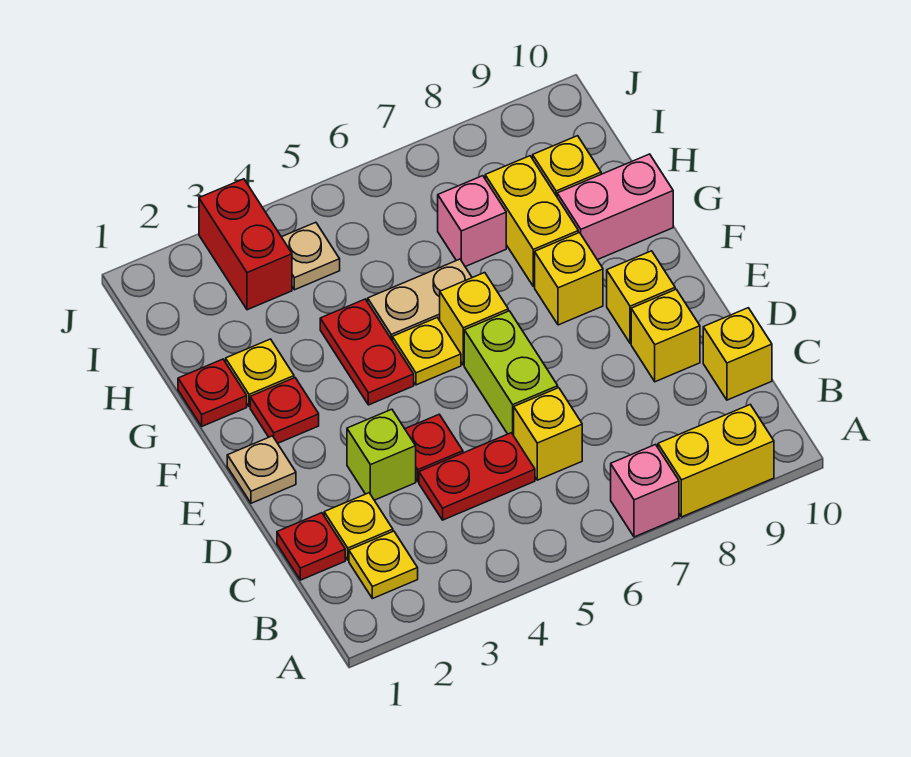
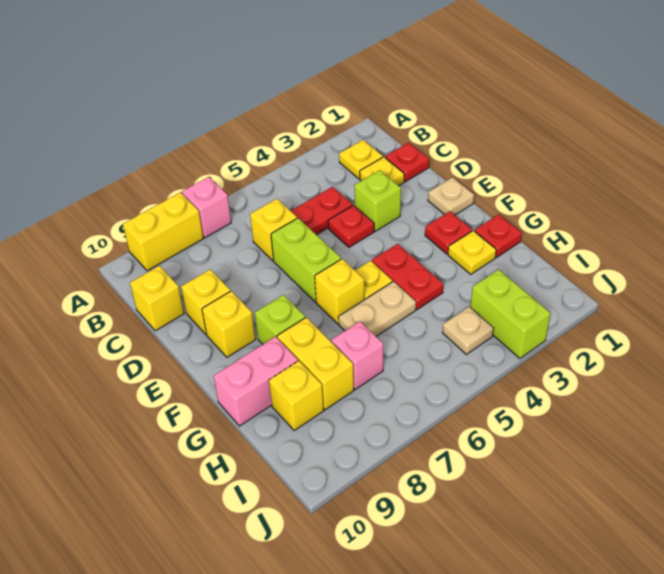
yellow brick F8 level 1 -> lime brick F8 level 1
red brick I3:J3 level 1 -> lime brick I3:J3 level 1

